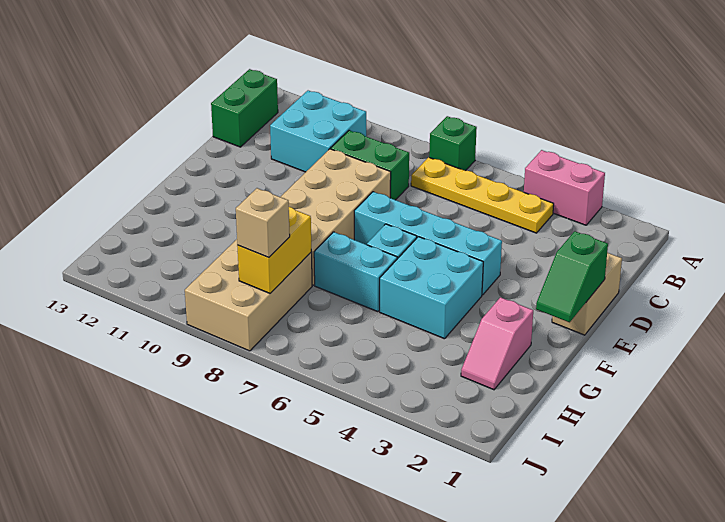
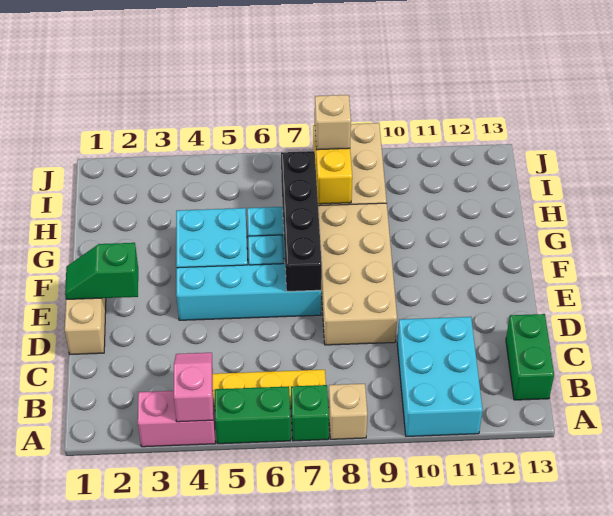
none -> tan brick A8 level 1
cyan brick B10:C11 level 1 -> cyan brick A10:C11 level 1
green brick C8:C9 level 1 -> green brick A5:A6 level 1
green slope E1:F1 level 2 top E -> green slope E1:E2 level 2 top 2
none -> black brick E7:H7 level 2
pink slope G2:H2 level 1 top G -> pink slope A4:B4 level 2 top A

